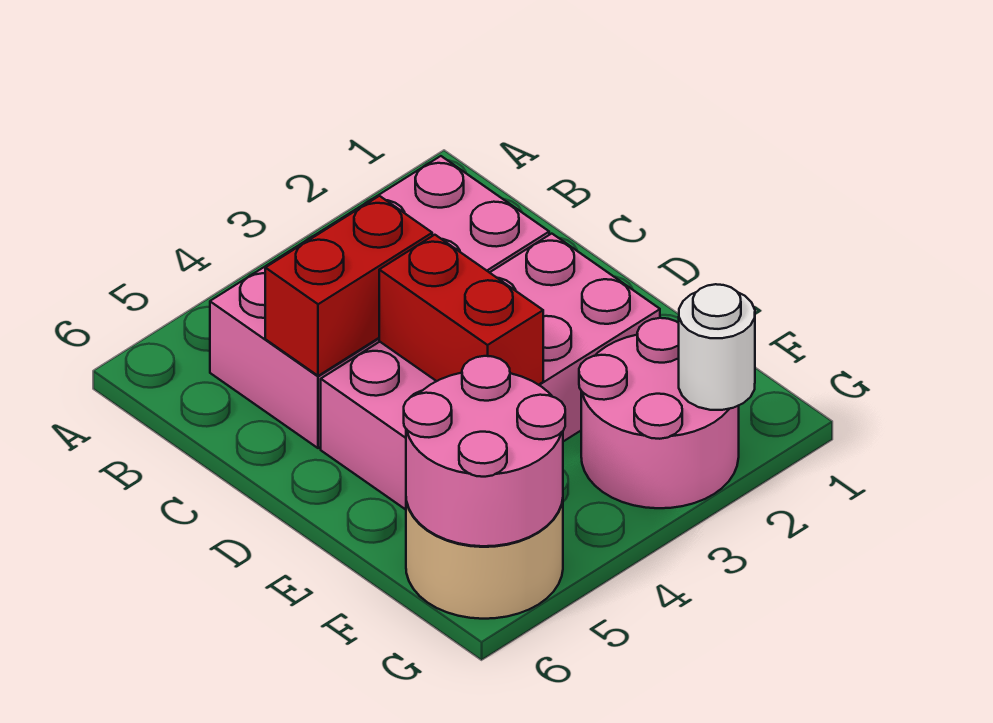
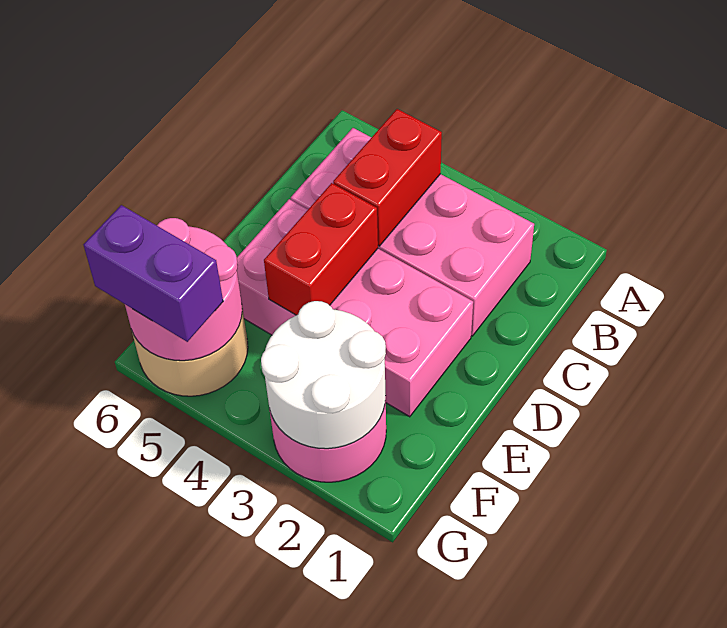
red brick C4:C5 level 2 -> red brick B4:C4 level 2
white round brick G2 level 2 -> white round brick F2:G3 level 2
none -> purple brick G5:G6 level 3

